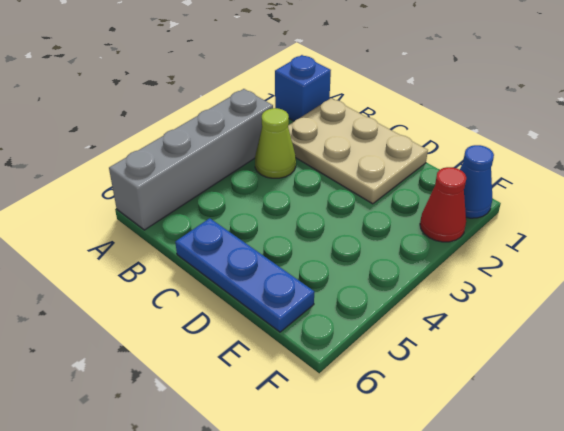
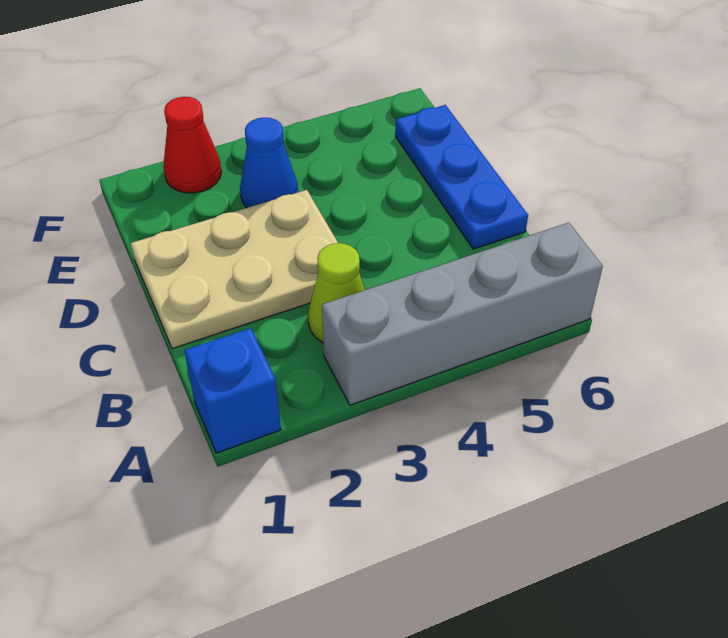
tan plate B1:D2 level 1 -> tan plate C1:D3 level 1
blue cone F1 level 1 -> blue cone E3 level 1

